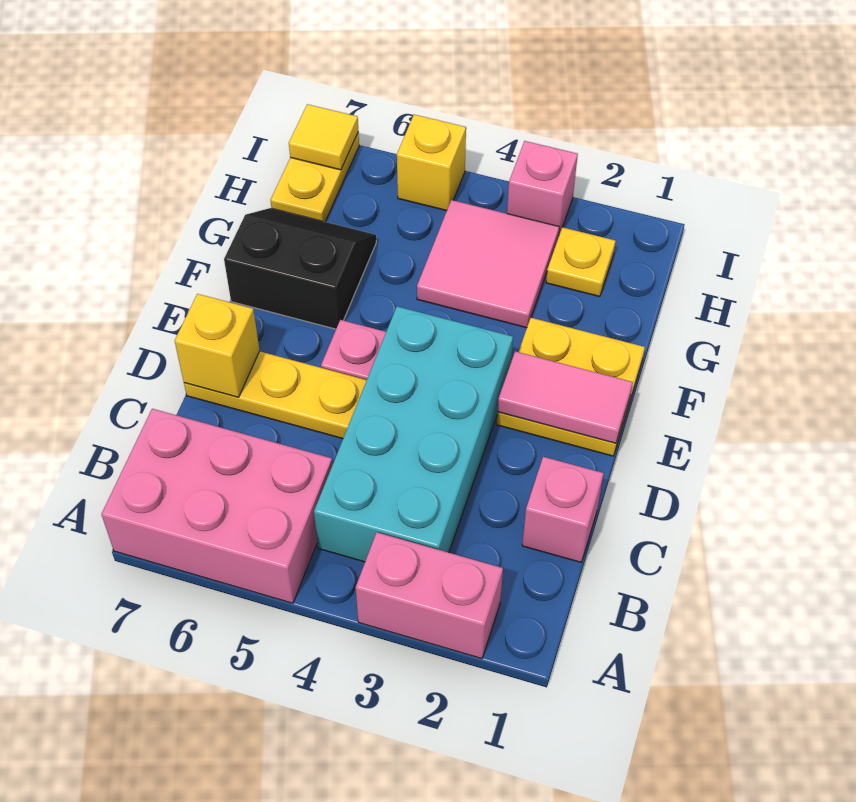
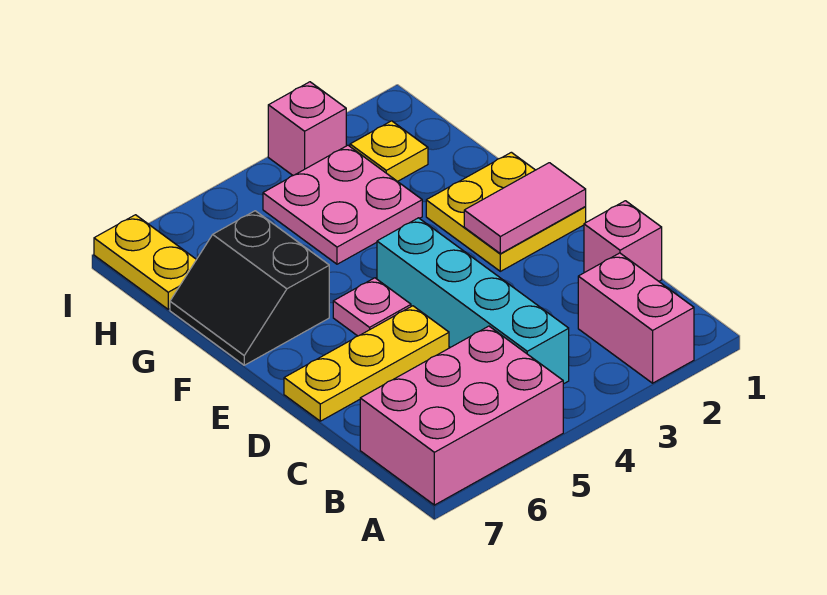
pink brick A2:A3 level 1 -> pink brick A2:B2 level 1
cyan brick B3:E4 level 1 -> cyan brick B4:E4 level 1
yellow brick D7 level 2 -> none
black slope F6:G7 level 1 top F -> black slope F6:G7 level 1 top 6
pink tile G3:H4 level 1 -> pink plate G3:H4 level 1
yellow brick I5 level 1 -> none
yellow tile I7 level 2 -> none

